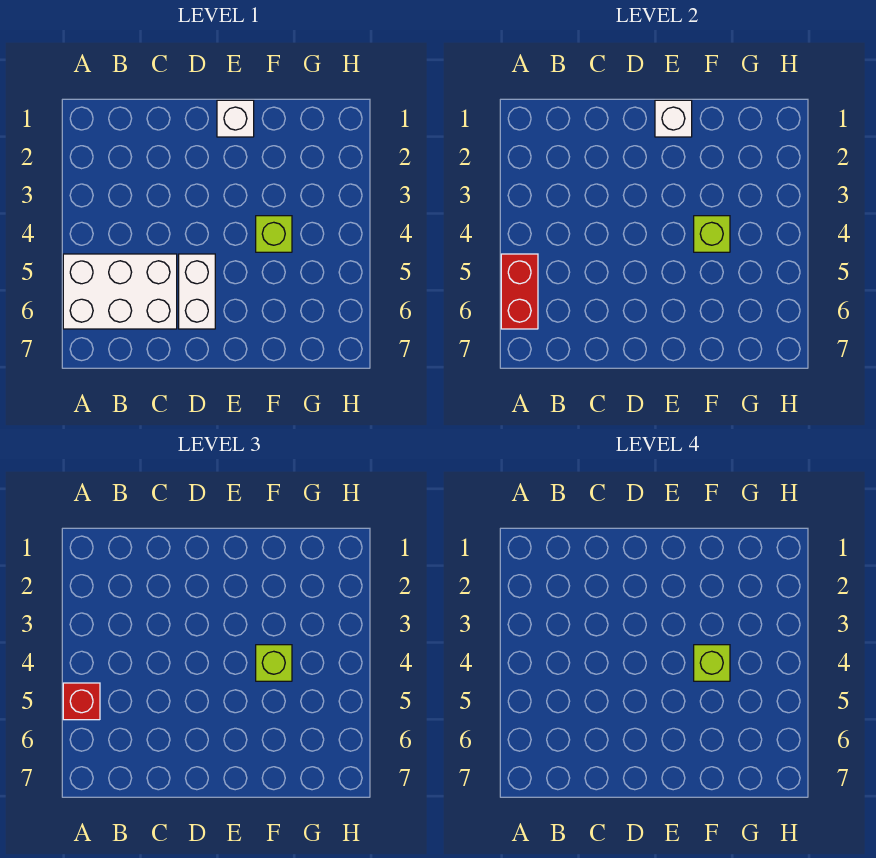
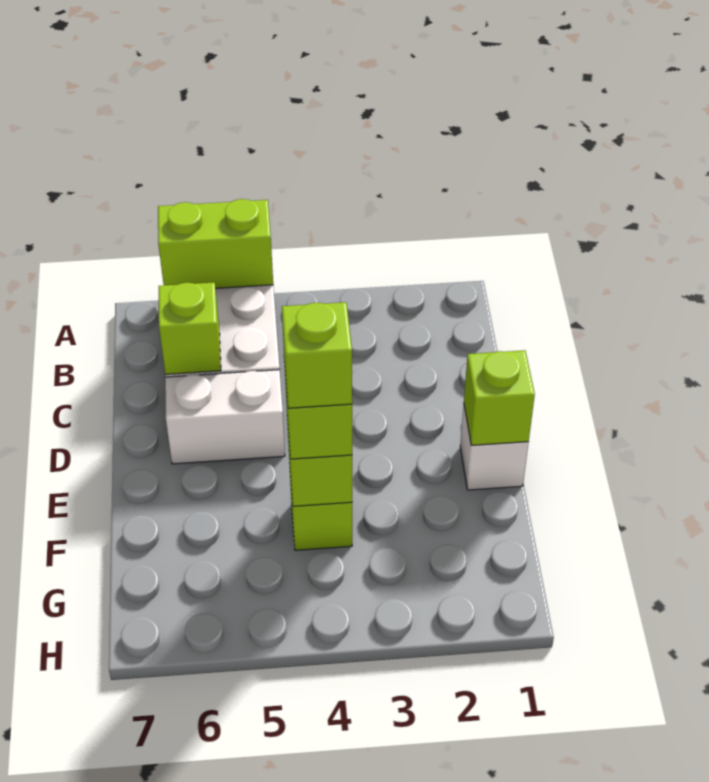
red brick A5:A6 level 2 -> lime brick A5:A6 level 2
red brick A5 level 3 -> none
none -> lime brick C6 level 2
white brick E1 level 2 -> lime brick E1 level 2

